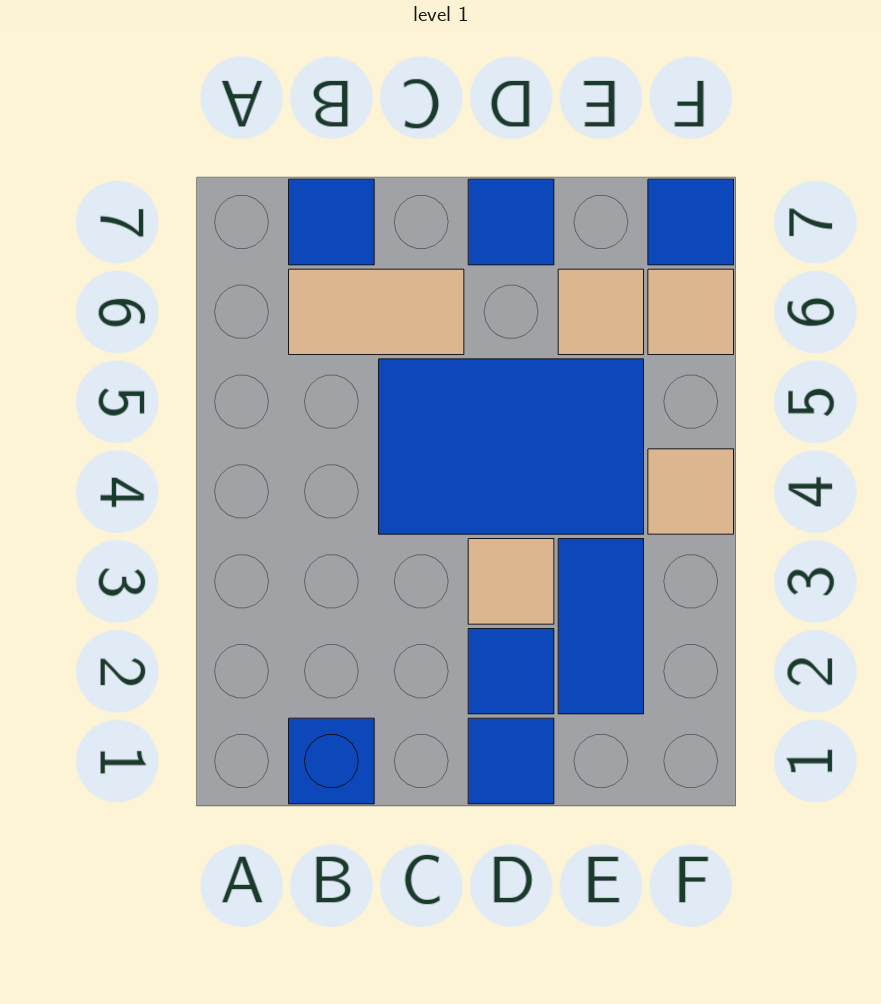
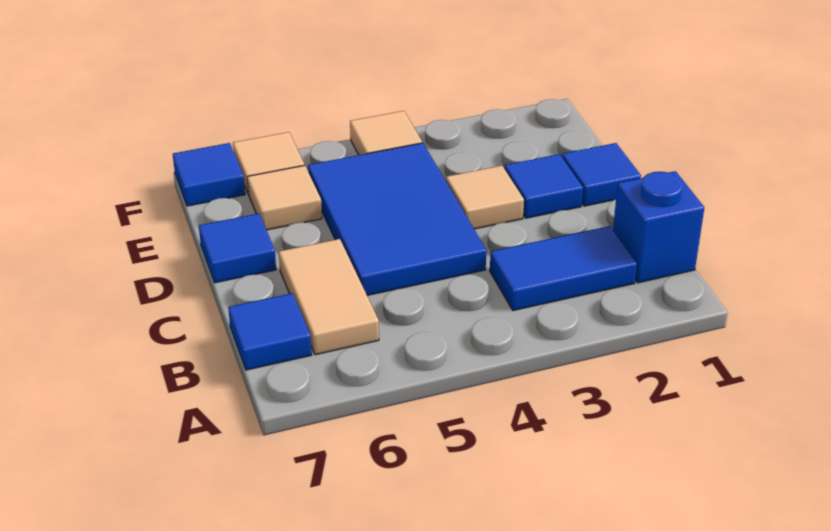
blue tile E2:E3 level 1 -> blue tile B2:B3 level 1

